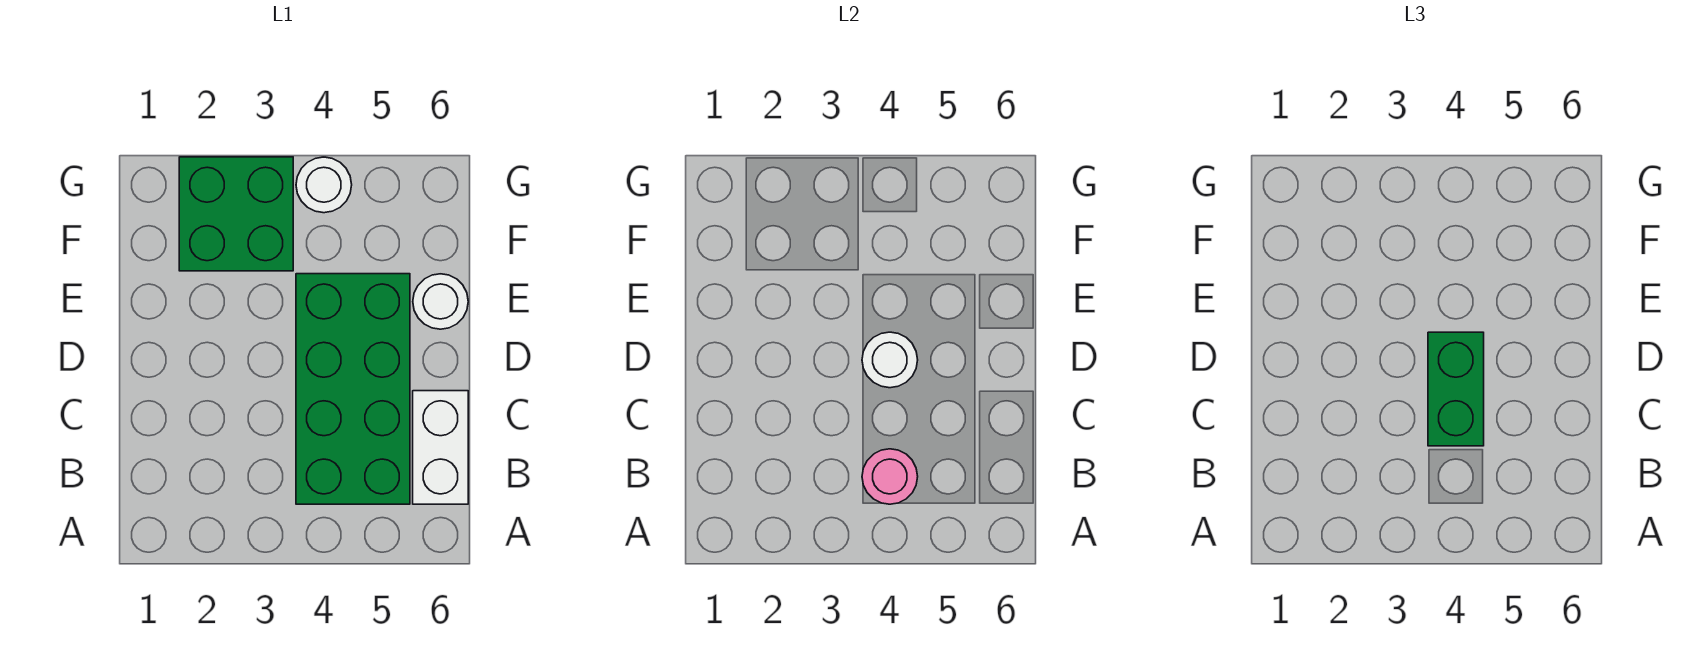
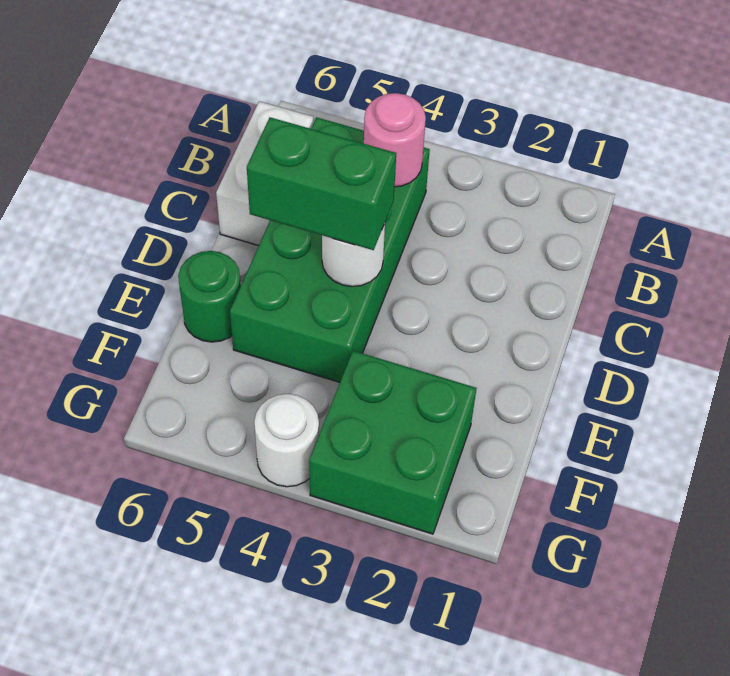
green brick C4:D4 level 3 -> green brick D4:D5 level 3
white round brick E6 level 1 -> green round brick E6 level 1

